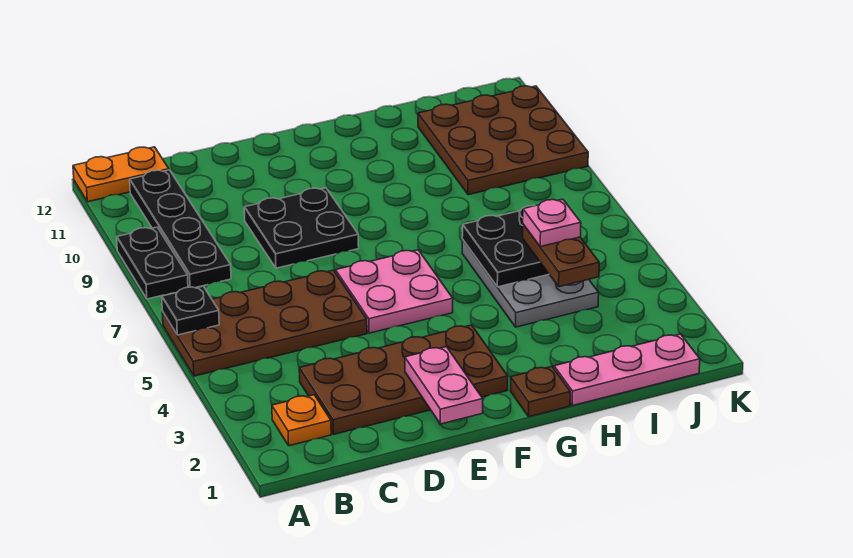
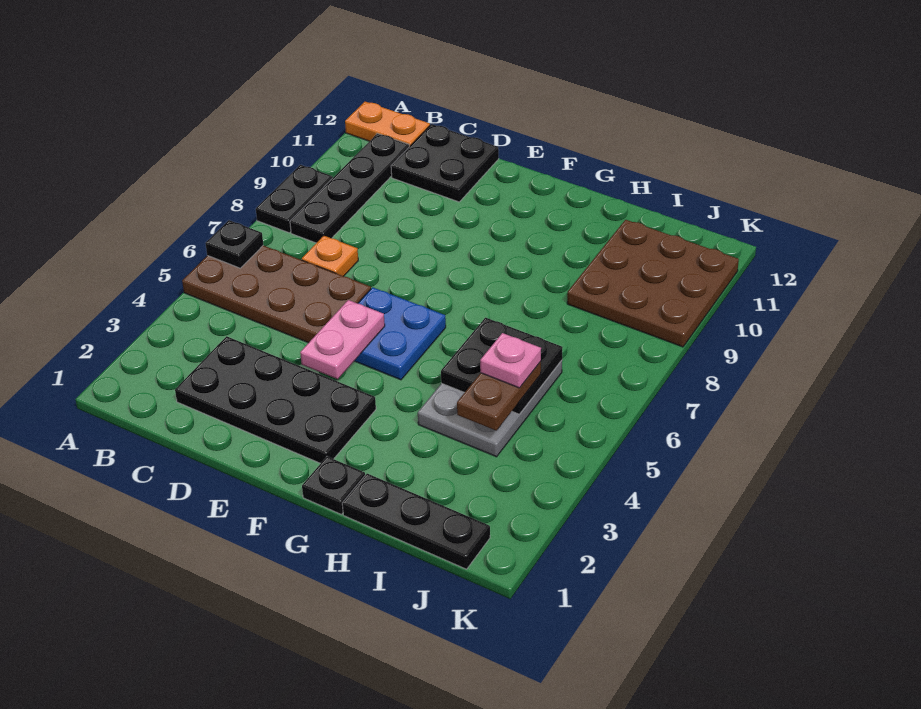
orange plate B2 level 1 -> orange plate C7 level 1
brown plate C2:F3 level 1 -> black plate C2:F3 level 1
black plate D8:E9 level 1 -> black plate C11:D12 level 1
pink plate E1:E2 level 2 -> pink plate E4:E5 level 2
pink plate E5:F6 level 1 -> blue plate E5:F6 level 1
brown plate G1 level 1 -> black plate G1 level 1
pink plate H1:J1 level 1 -> black plate H1:J1 level 1

